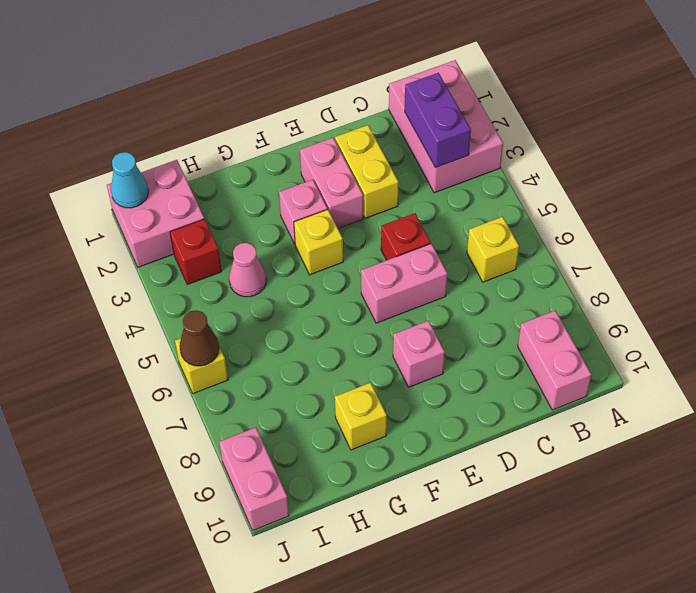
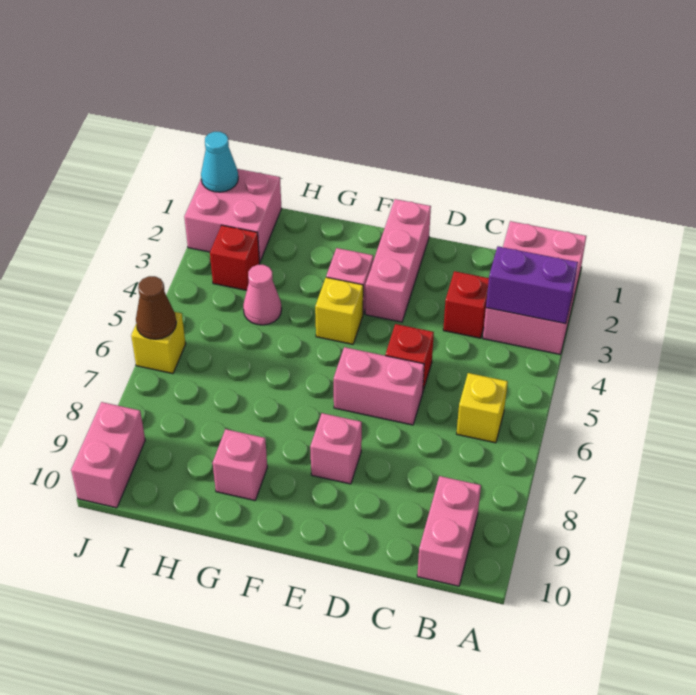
purple brick B2:B3 level 2 -> purple brick A3:B3 level 2
none -> red brick C3 level 1
yellow brick D2:D3 level 1 -> none
pink brick E2:E3 level 1 -> pink brick E1:E3 level 1
yellow brick G9 level 1 -> pink brick G9 level 1

